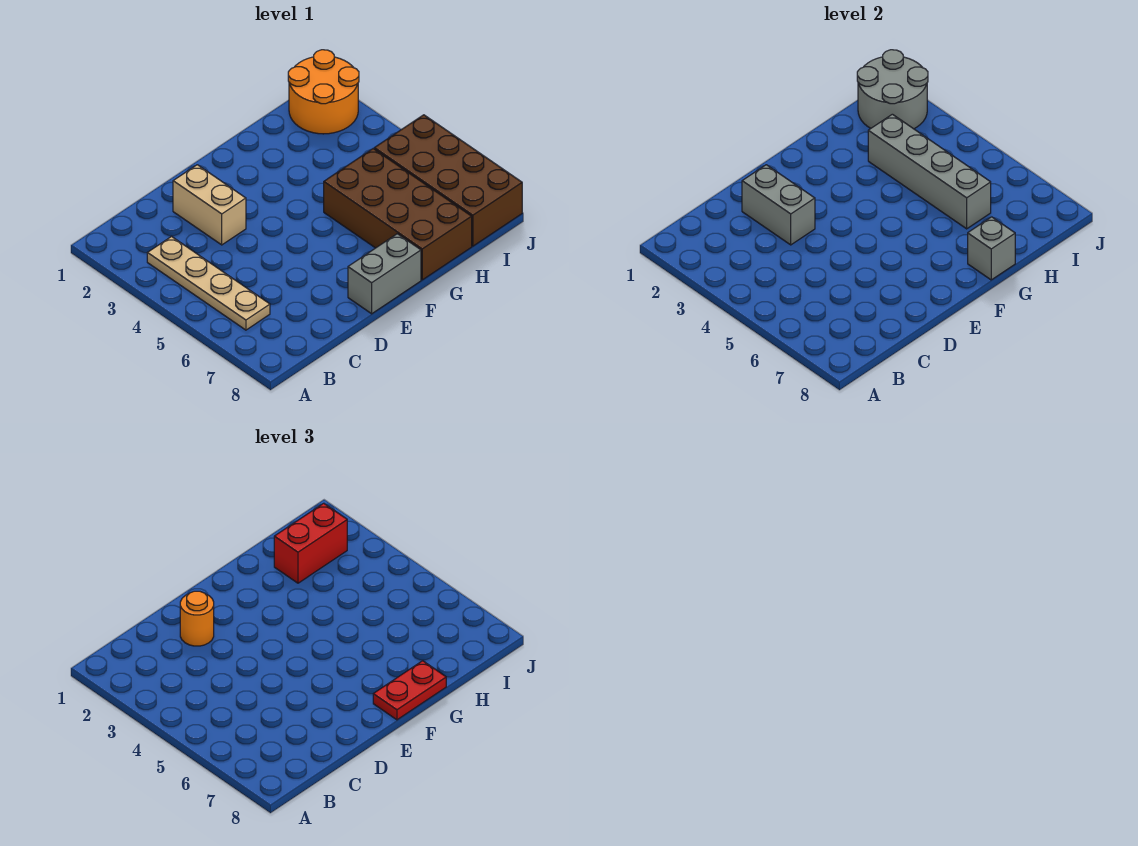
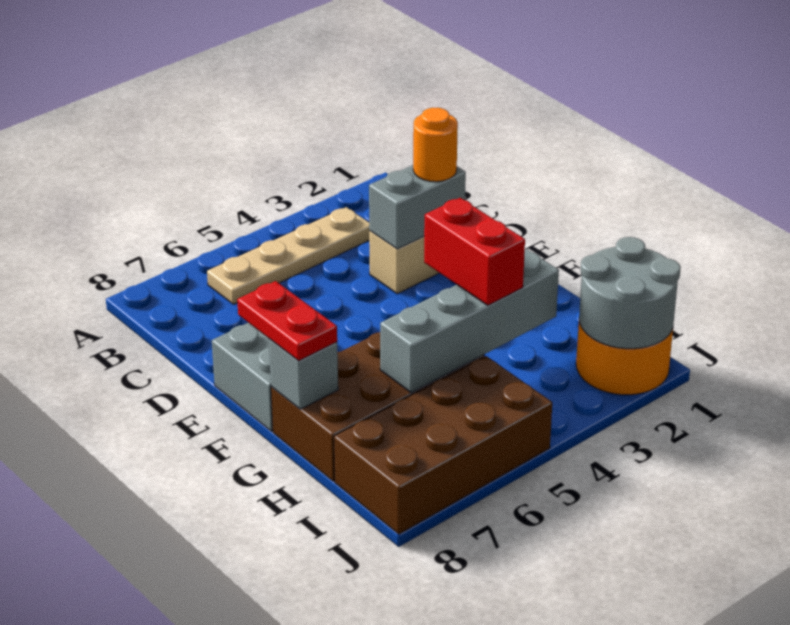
red brick H2:I2 level 3 -> red brick G4:H4 level 3

